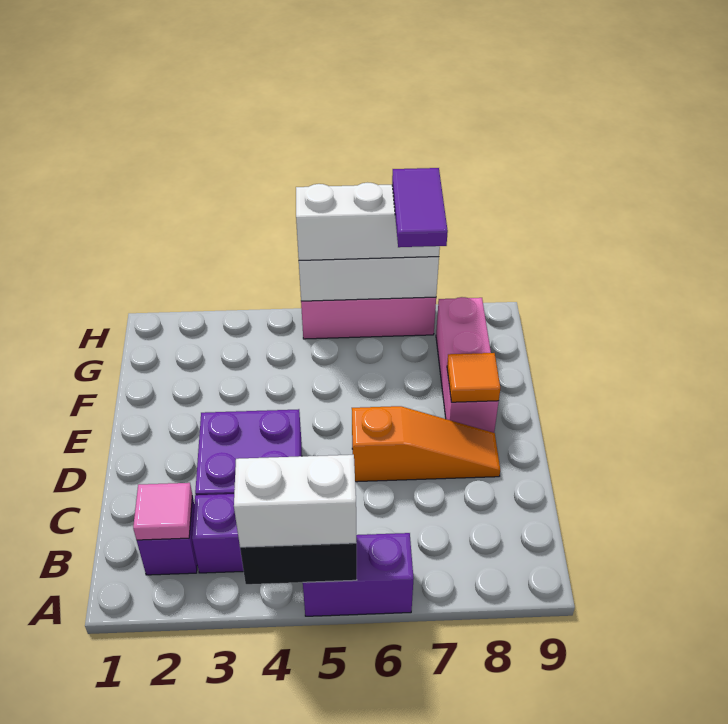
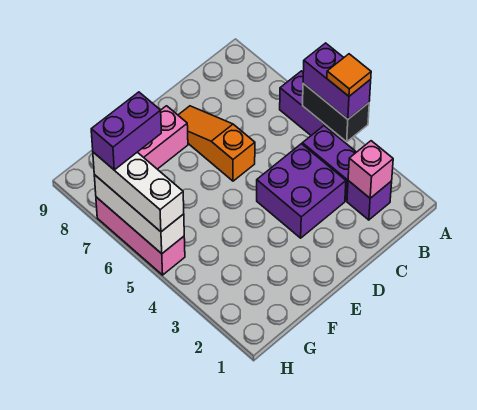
white brick A4:A5 level 3 -> purple brick A4:A5 level 3
pink tile B2 level 2 -> pink brick B2 level 2
orange tile E8 level 2 -> orange tile A4 level 4
purple tile G7:H7 level 4 -> purple brick G7:H7 level 4

